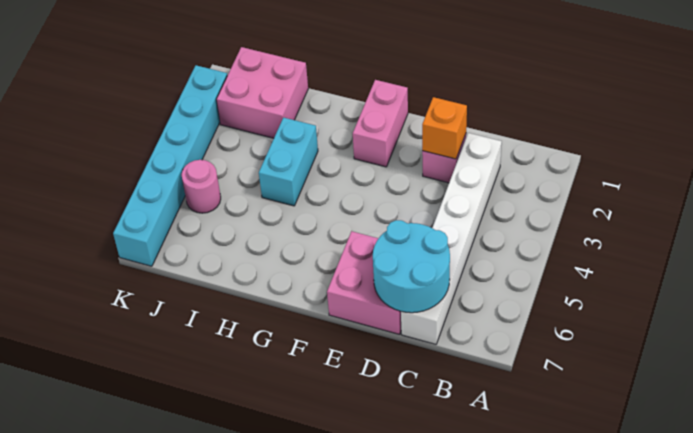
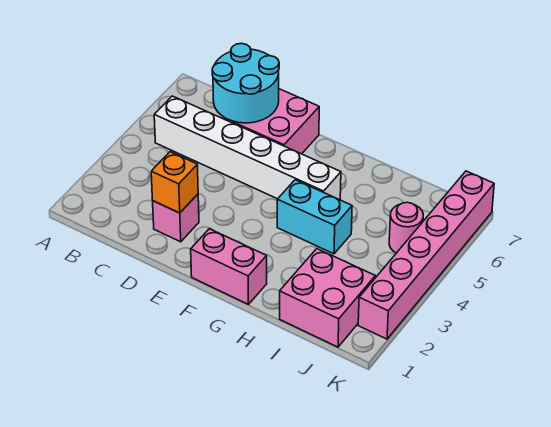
white brick C2:C7 level 1 -> white brick B5:G5 level 1
pink brick F1:F2 level 1 -> pink brick F1:G1 level 1
cyan brick H3:H4 level 1 -> cyan brick G4:H4 level 1
cyan brick K2:K7 level 1 -> pink brick K2:K7 level 1

